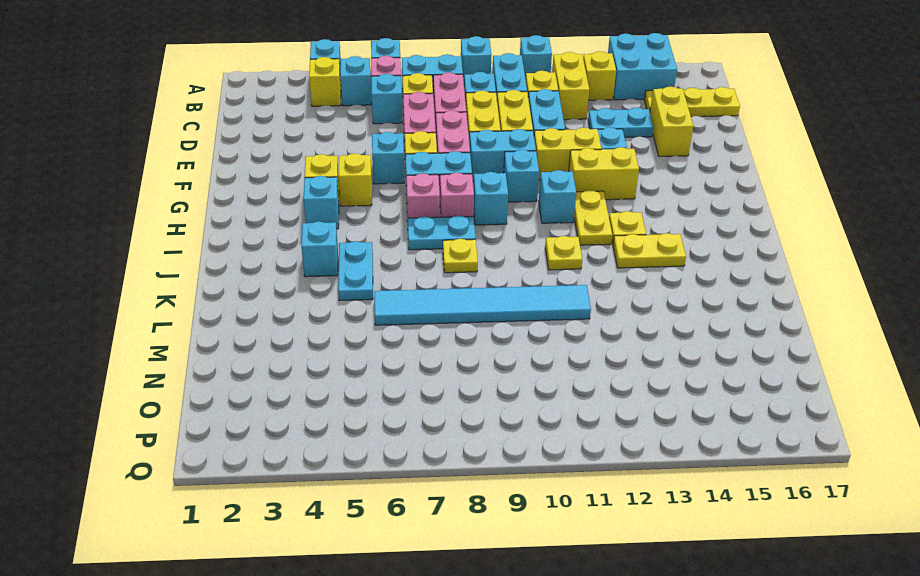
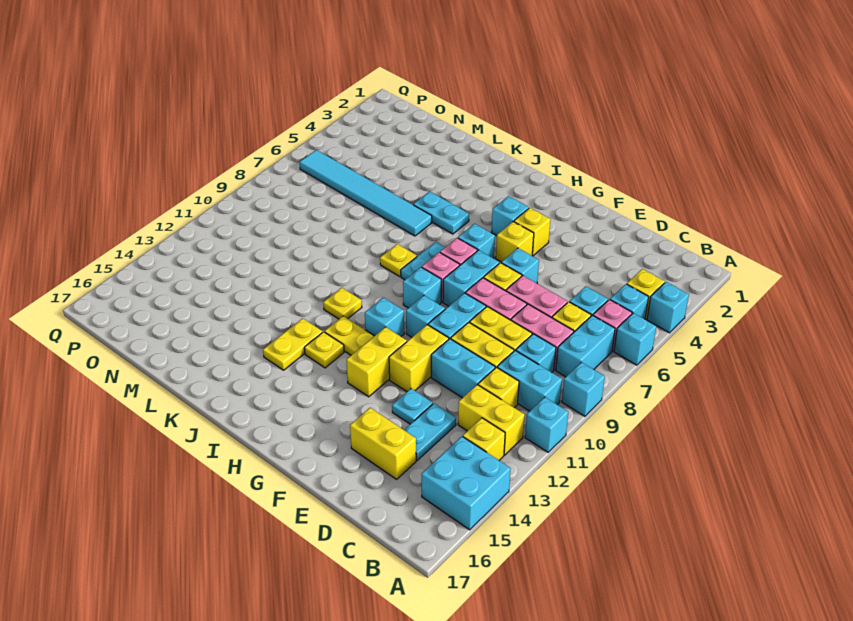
yellow plate C15:C17 level 1 -> none
cyan brick J4 level 1 -> cyan brick H6 level 1
cyan tile L6:L11 level 1 -> cyan tile K6:P6 level 1

